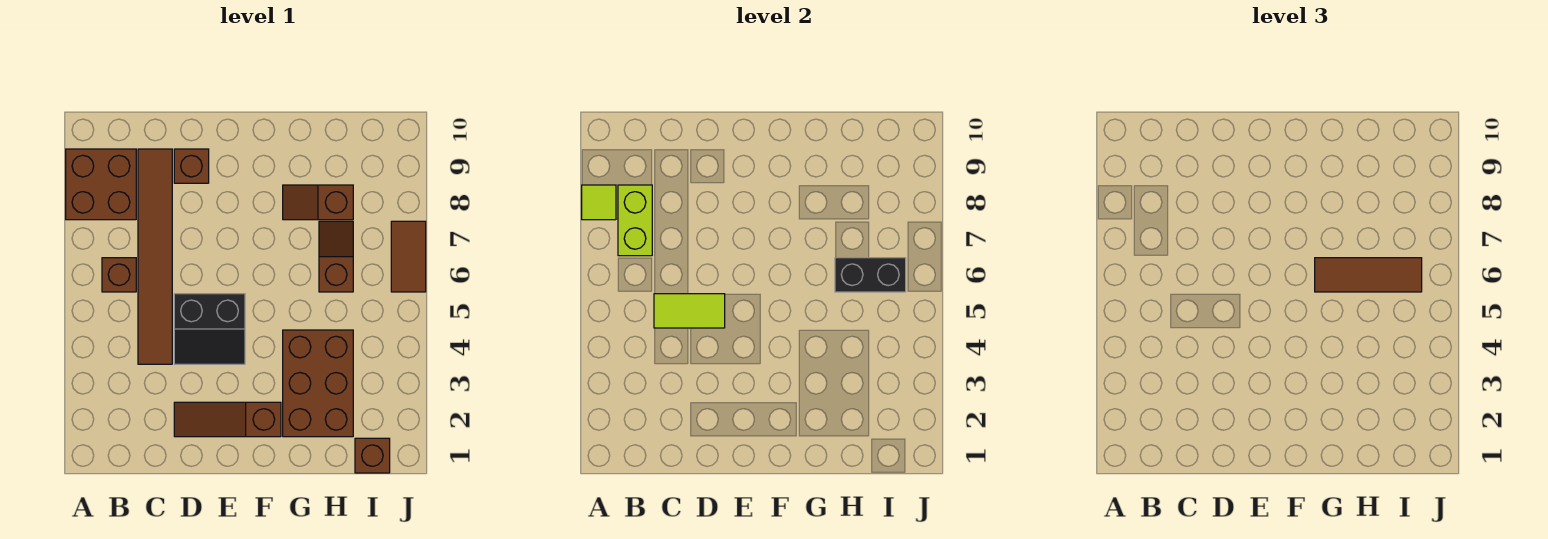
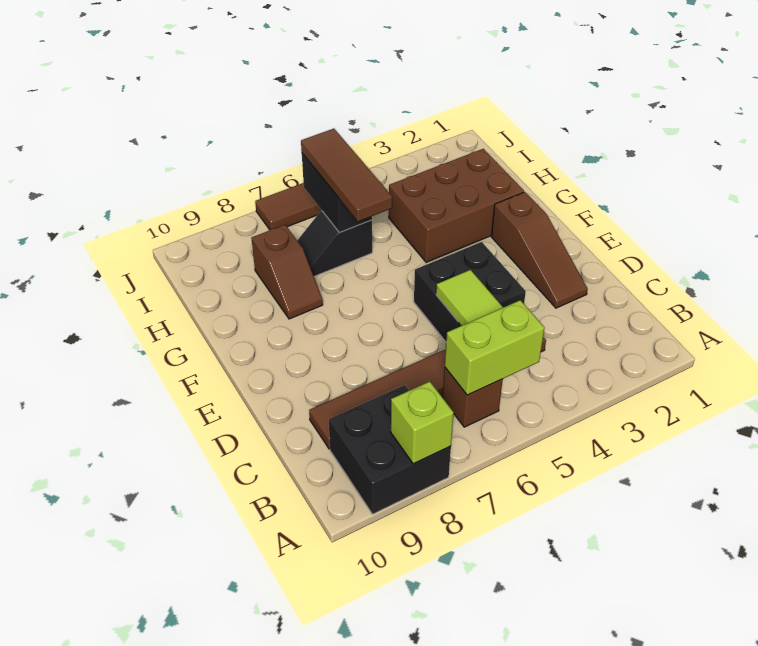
brown brick A8:B9 level 1 -> black brick A8:B9 level 1
lime tile A8 level 2 -> lime brick A8 level 2
lime brick B7:B8 level 2 -> lime brick B5:B6 level 2
black slope D4:E5 level 1 top 5 -> black brick D4:E5 level 1
brown brick D9 level 1 -> none
brown slope H6:H7 level 1 top 6 -> black slope H6:H7 level 1 top 6
brown brick I1 level 1 -> none

